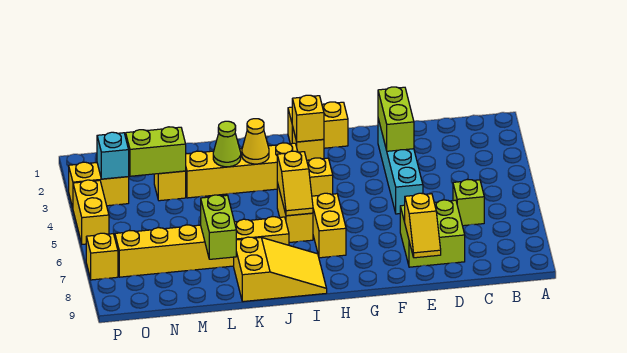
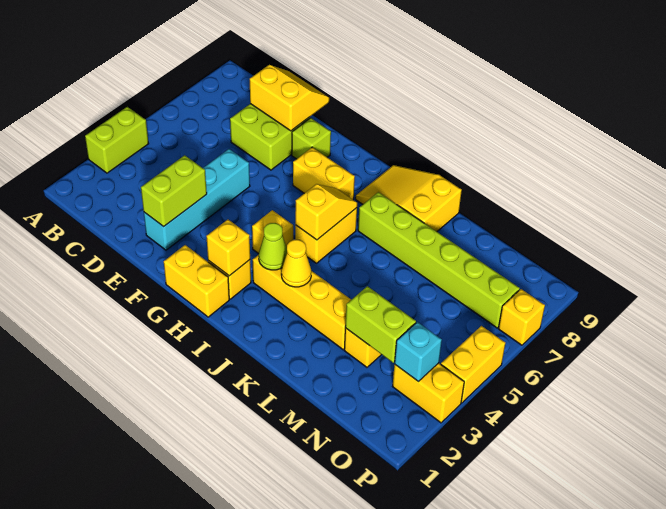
lime brick C6 level 1 -> lime brick F8 level 1
yellow slope E8:E9 level 2 top 8 -> yellow slope D8:E9 level 2 top 8
yellow brick H6:H7 level 1 -> yellow brick G7:H7 level 1
yellow brick J7:O7 level 1 -> lime brick J7:O7 level 1
lime cone K3 level 2 -> lime cone I3 level 2
lime brick L7:L8 level 2 -> lime brick A3:A4 level 1

